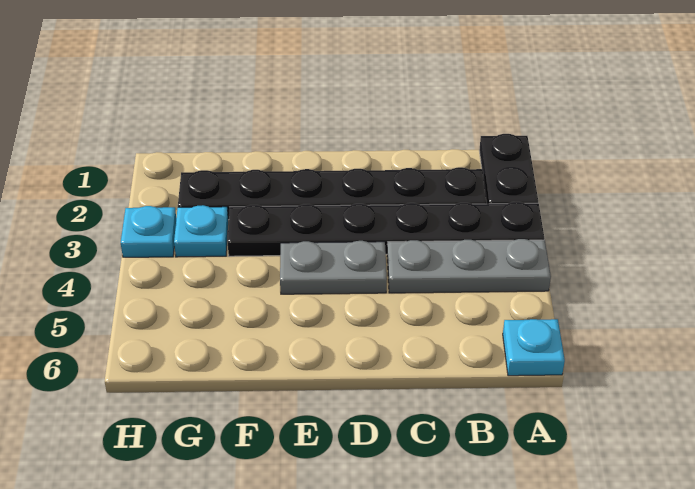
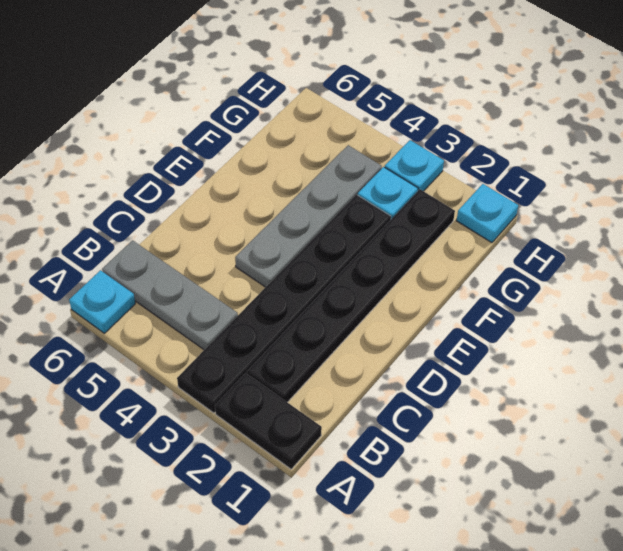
grey plate A4:C4 level 1 -> grey plate B4:B6 level 1
grey plate D4:E4 level 1 -> grey plate D4:G4 level 1
none -> cyan plate H1 level 1

